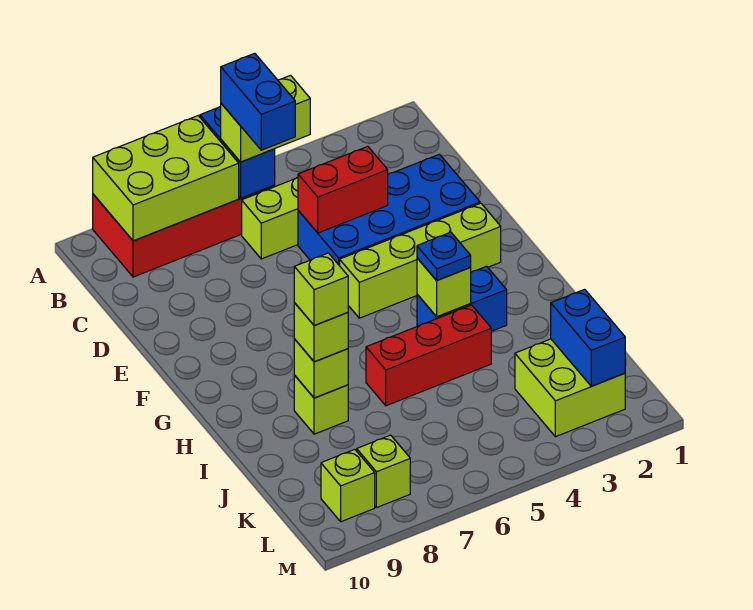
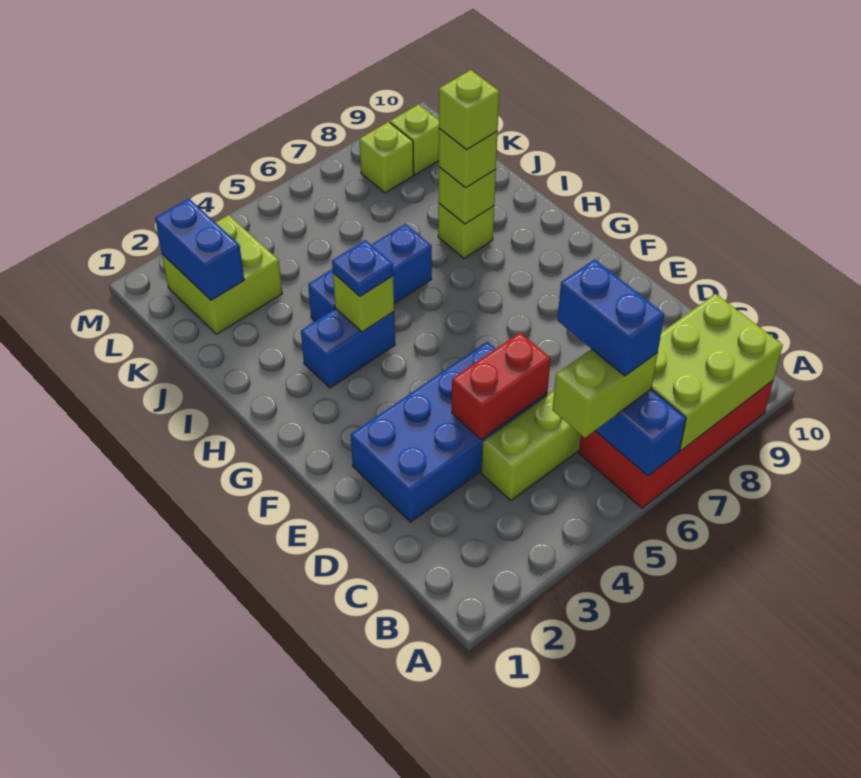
lime brick F2:F5 level 1 -> none
red brick I4:I6 level 1 -> blue brick I4:I6 level 1

